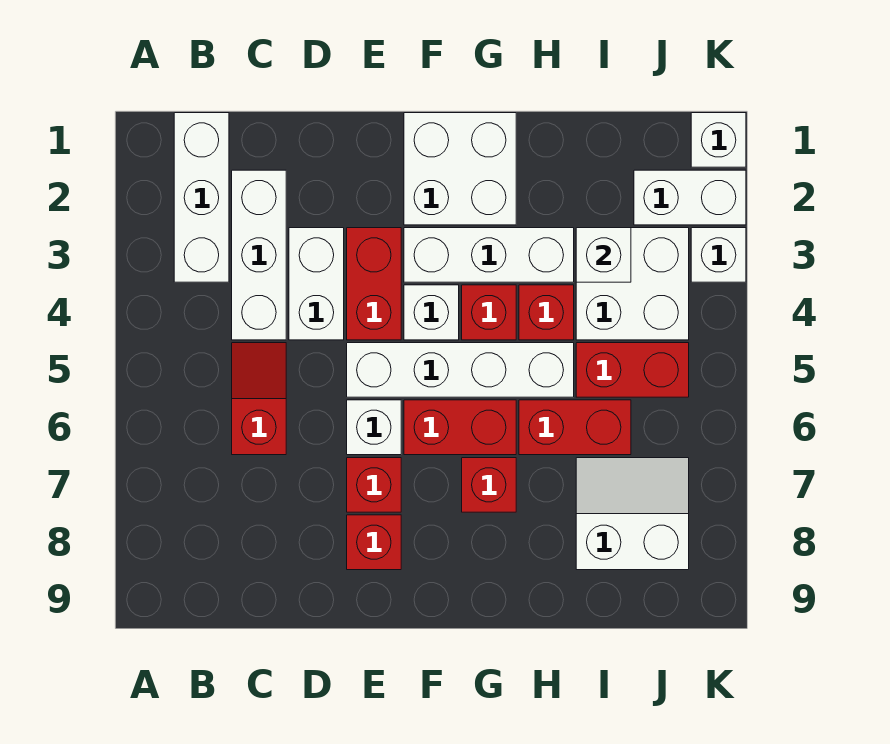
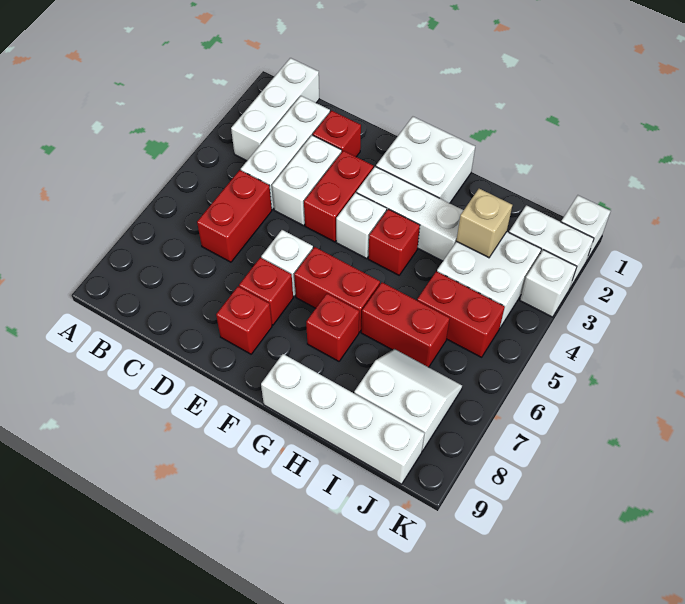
red slope C5:C6 level 1 top 6 -> red brick C5:C6 level 1
white brick E5:H5 level 1 -> white brick G9:J9 level 1
red brick H4 level 1 -> red brick D2 level 1
white brick I3 level 2 -> tan brick I3 level 2

